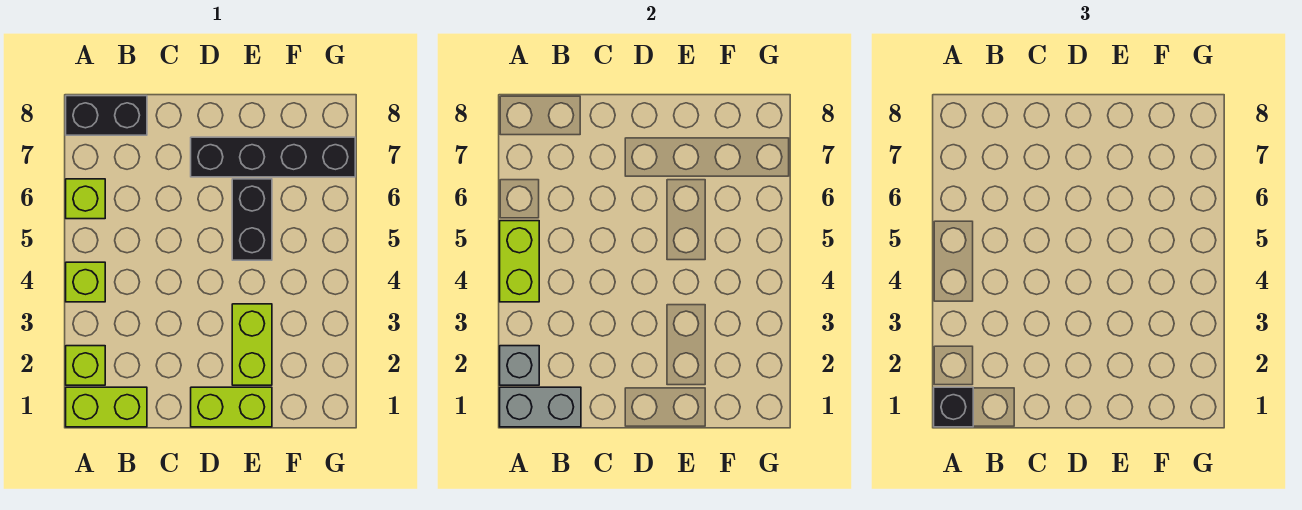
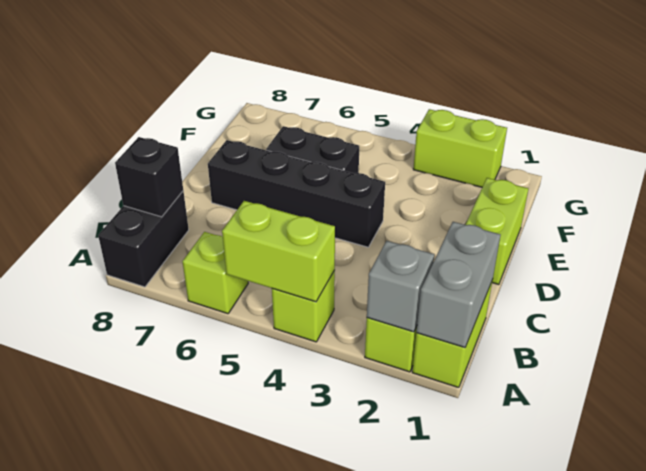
black brick A1 level 3 -> black brick B8 level 2
black brick D7:G7 level 1 -> black brick D4:D7 level 1
lime brick E2:E3 level 1 -> lime brick G2:G3 level 1

